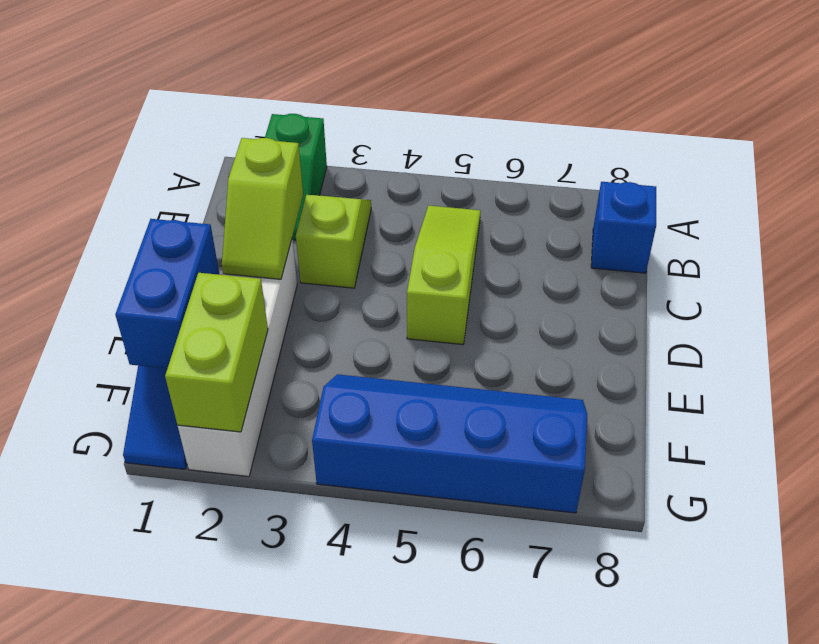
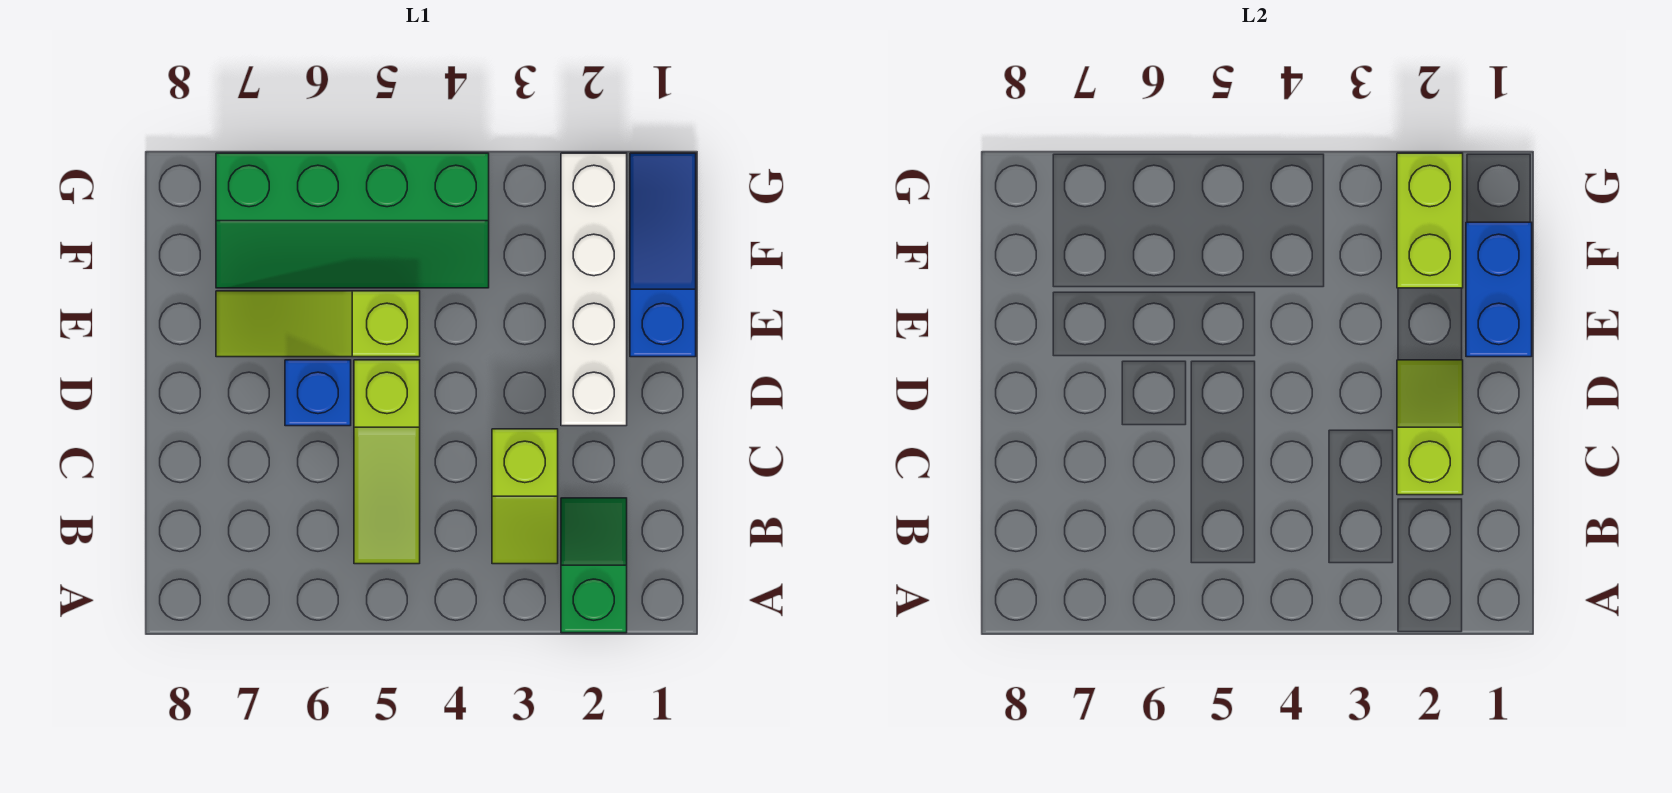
blue brick B8 level 1 -> blue brick D6 level 1
none -> lime slope E5:E7 level 1 top 5
blue slope F4:G7 level 1 top G -> green slope F4:G7 level 1 top G

